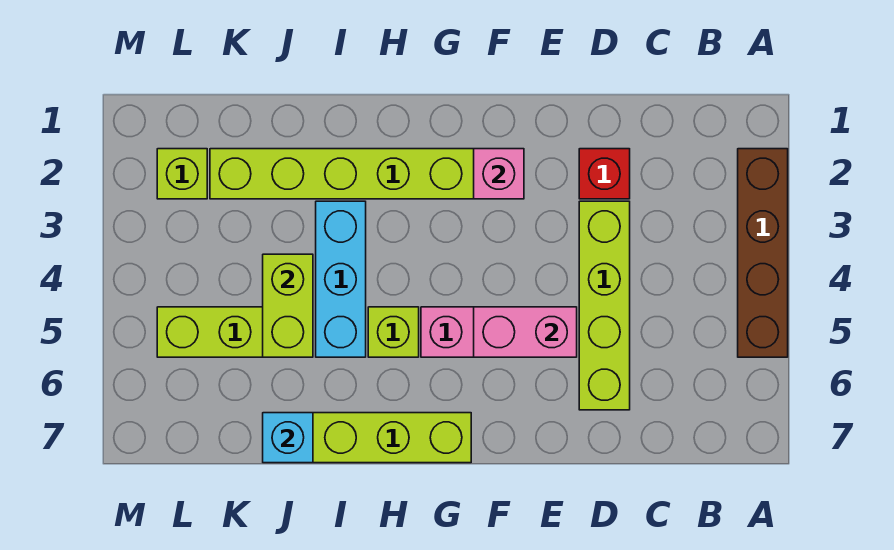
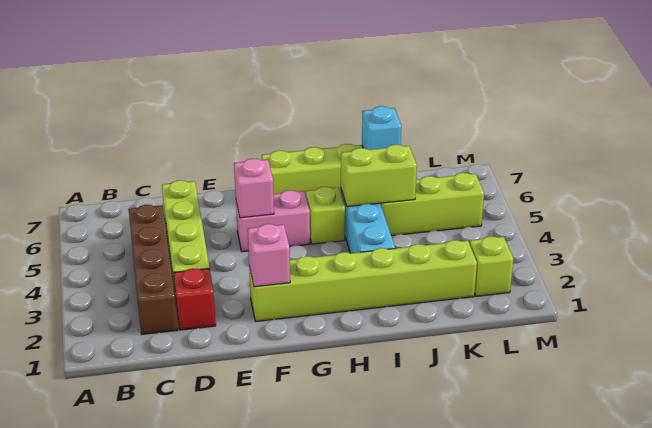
brown brick A2:A5 level 1 -> brown brick C2:C5 level 1
pink brick E5:F5 level 2 -> pink brick F5 level 2
lime brick J4:J5 level 2 -> lime brick I5:J5 level 2

